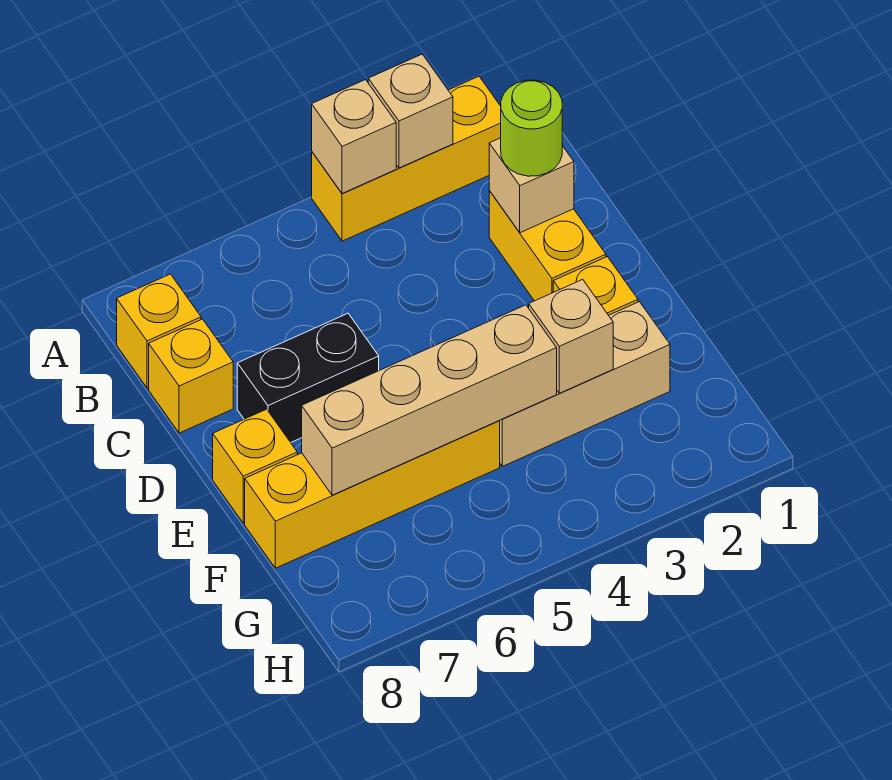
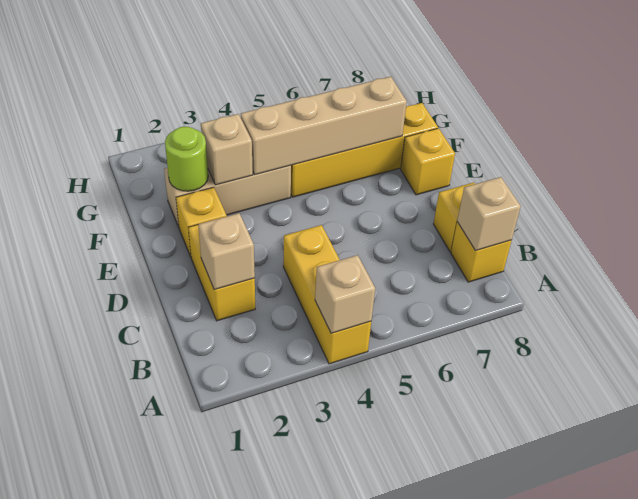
yellow brick A2:A4 level 1 -> yellow brick A4:C4 level 1
tan brick A3 level 2 -> tan brick B8 level 2
lime round brick C2 level 3 -> lime round brick F2 level 2
black brick D6:D7 level 1 -> none

